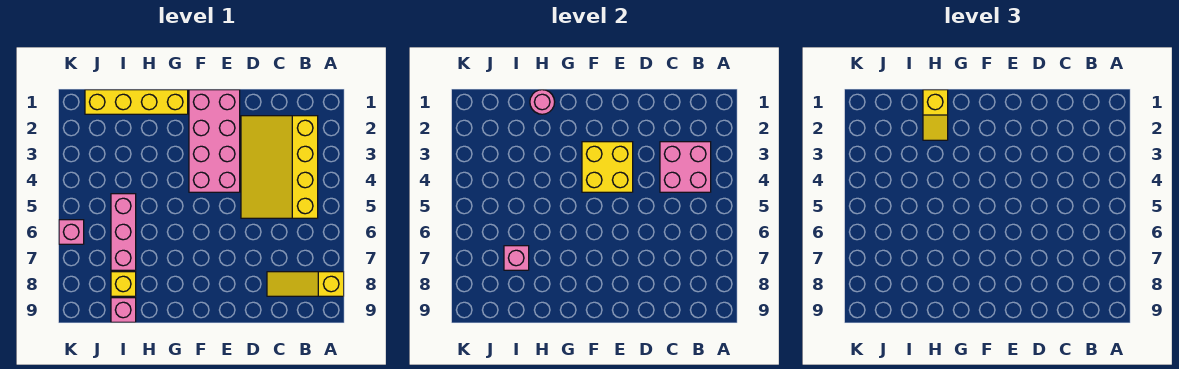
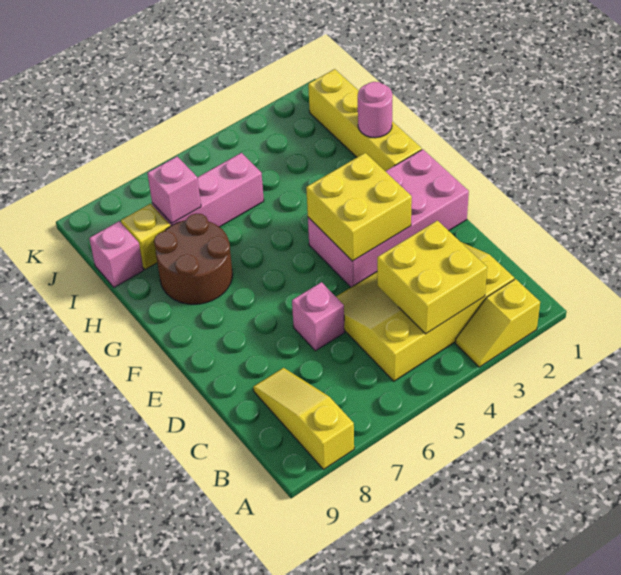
pink brick B3:C4 level 2 -> yellow brick B3:C4 level 2
none -> brown round brick G7:H8 level 1
yellow slope H1:H2 level 3 top 1 -> yellow slope A2:A3 level 1 top 2
pink brick K6 level 1 -> pink brick D6 level 1

